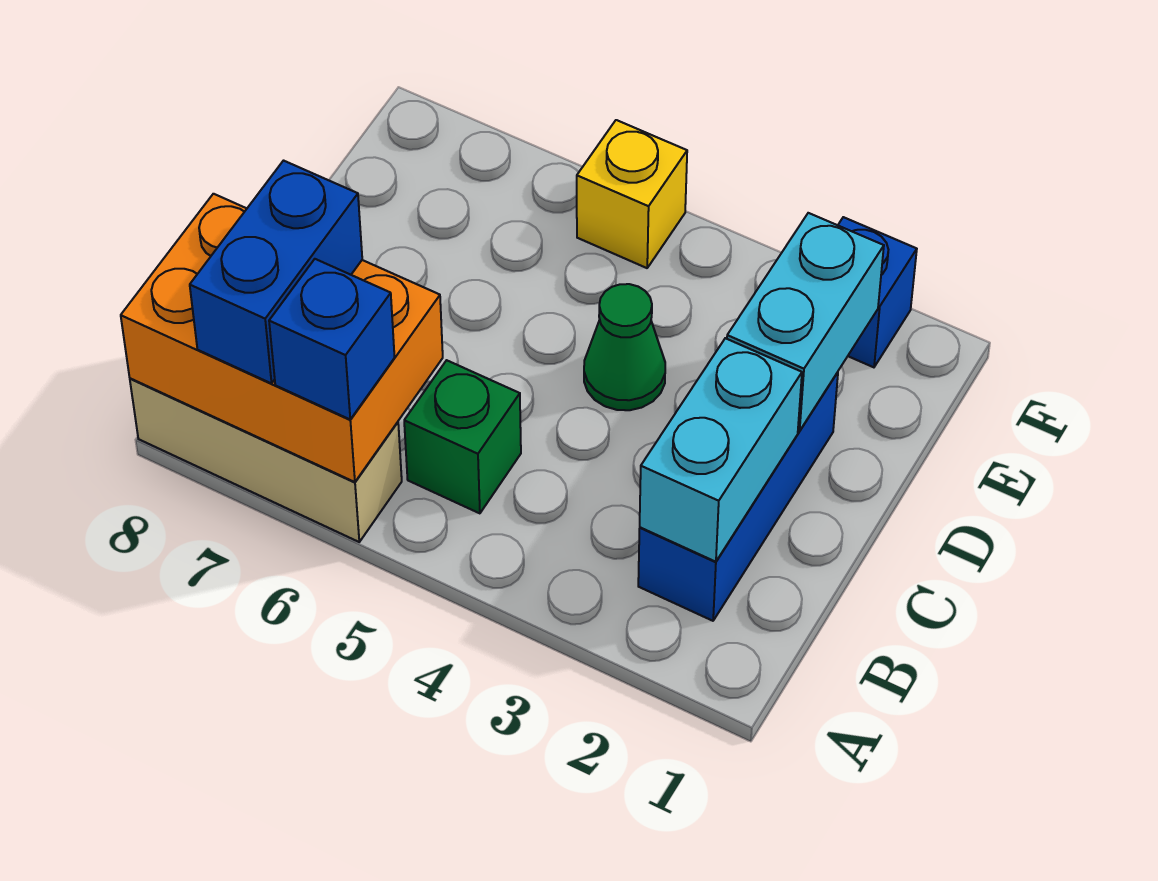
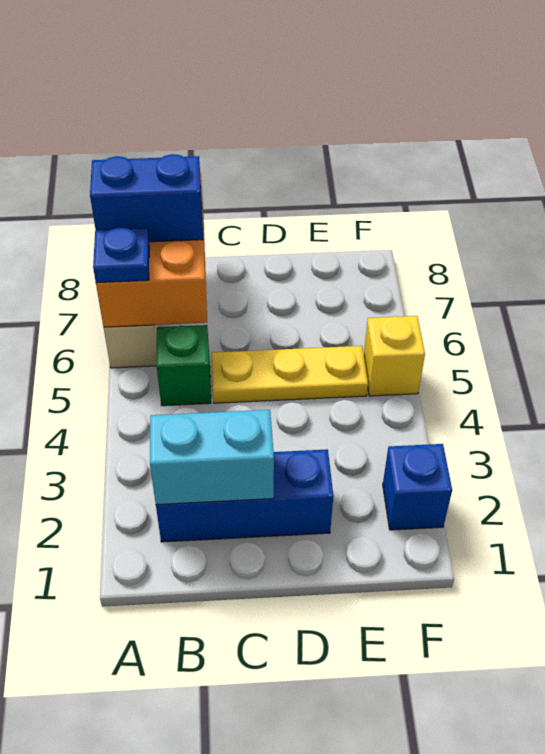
blue brick A6 level 3 -> blue plate A6 level 3
none -> yellow plate C5:E5 level 1
cyan brick D2:E2 level 2 -> none
green cone D4 level 1 -> none

